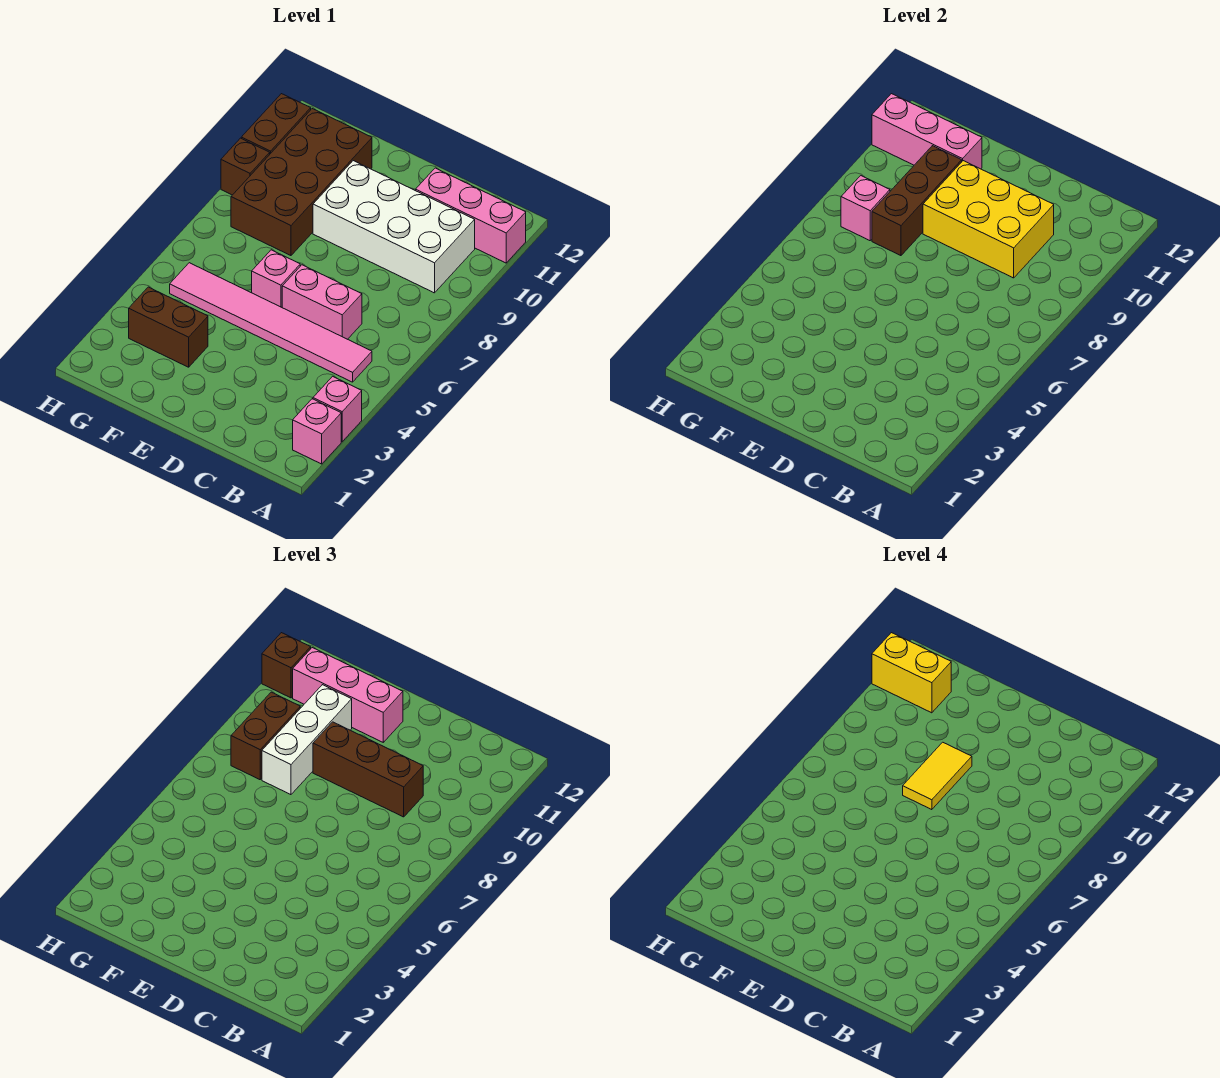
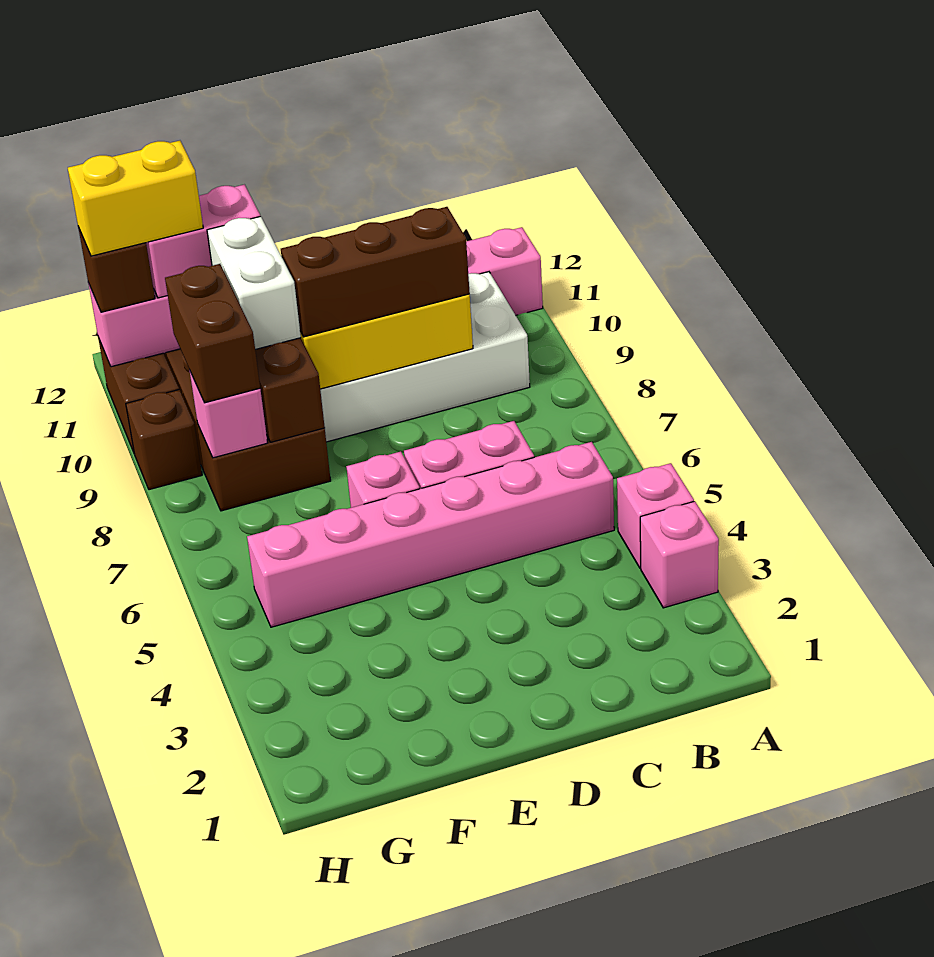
pink brick A2 level 1 -> pink brick A4 level 1
pink tile B5:G5 level 1 -> pink brick B5:G5 level 1
yellow tile E8:E9 level 4 -> none
pink brick E11:G11 level 3 -> pink brick F11:G11 level 3
brown brick F3:G3 level 1 -> none
white brick F8:F10 level 3 -> white brick F9:F10 level 3

